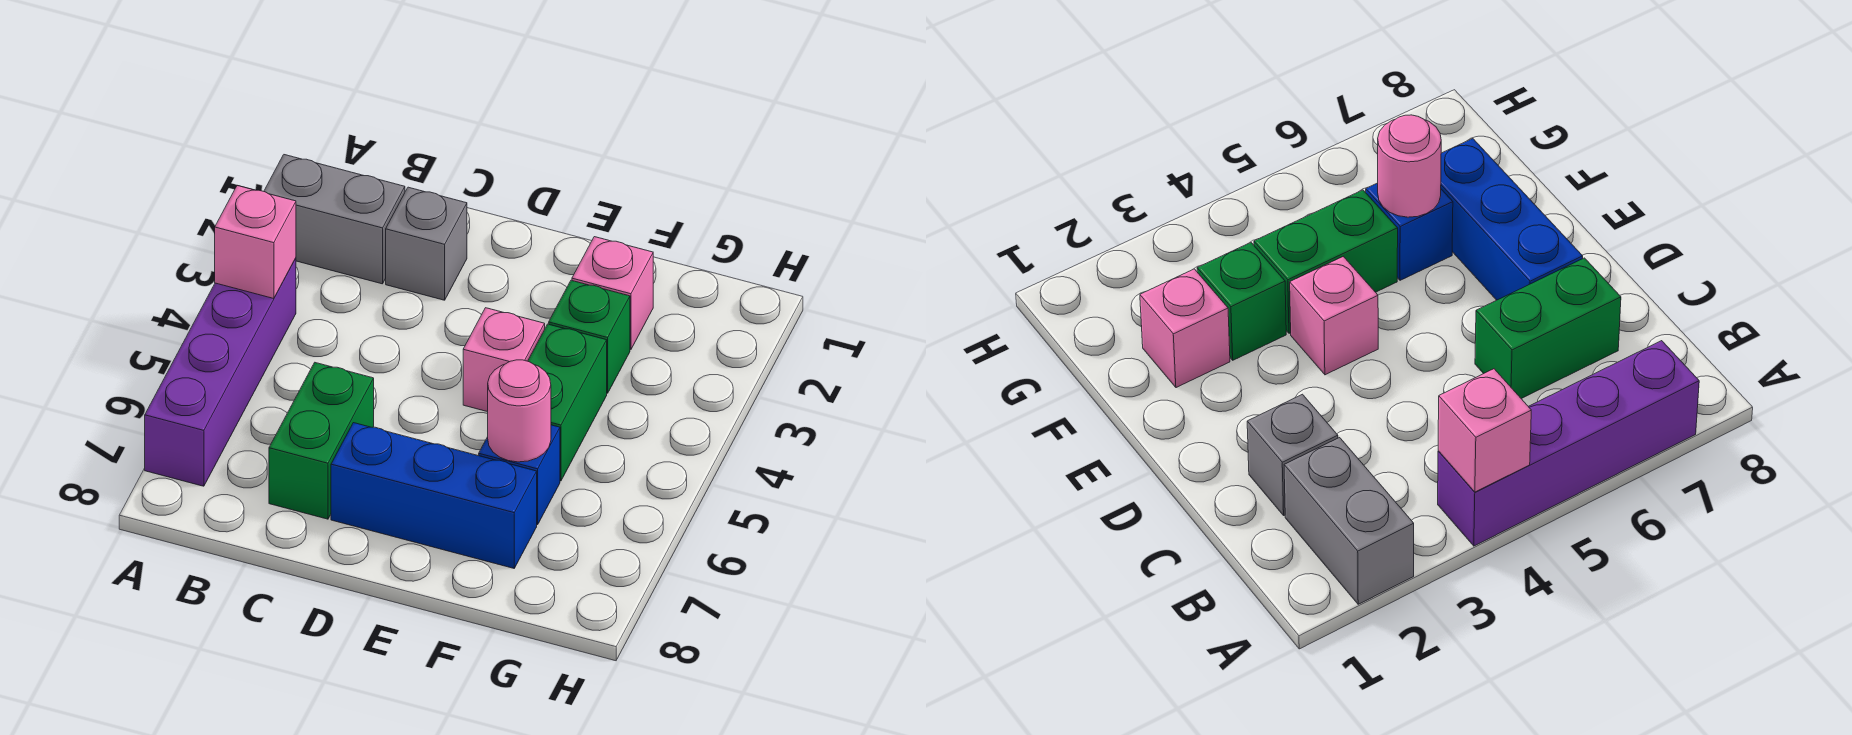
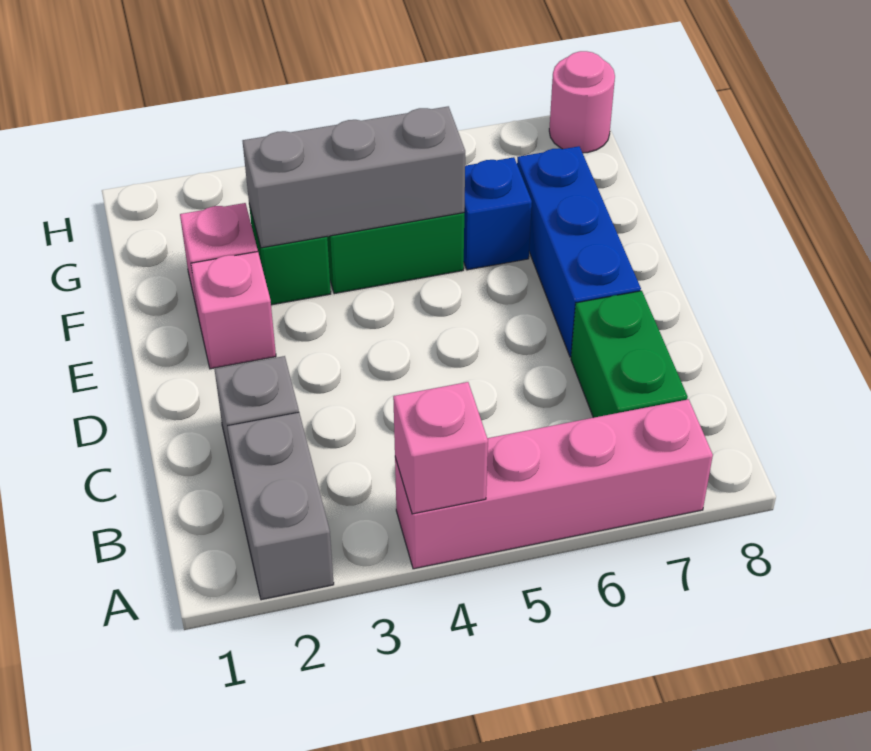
purple brick A4:A7 level 1 -> pink brick A4:A7 level 1
green brick C6:C7 level 1 -> green brick B7:C7 level 1
pink brick E4 level 1 -> pink brick E2 level 1
none -> grey brick F3:F5 level 2
pink round brick F6 level 2 -> pink round brick H8 level 1

